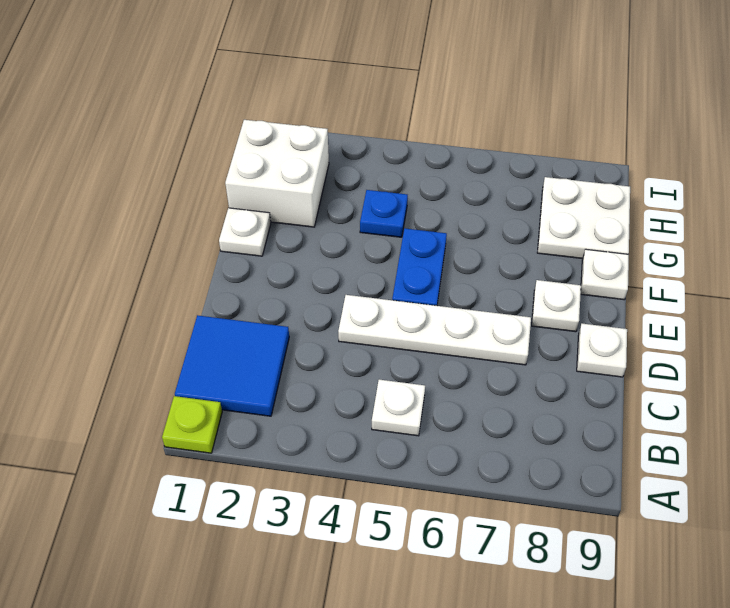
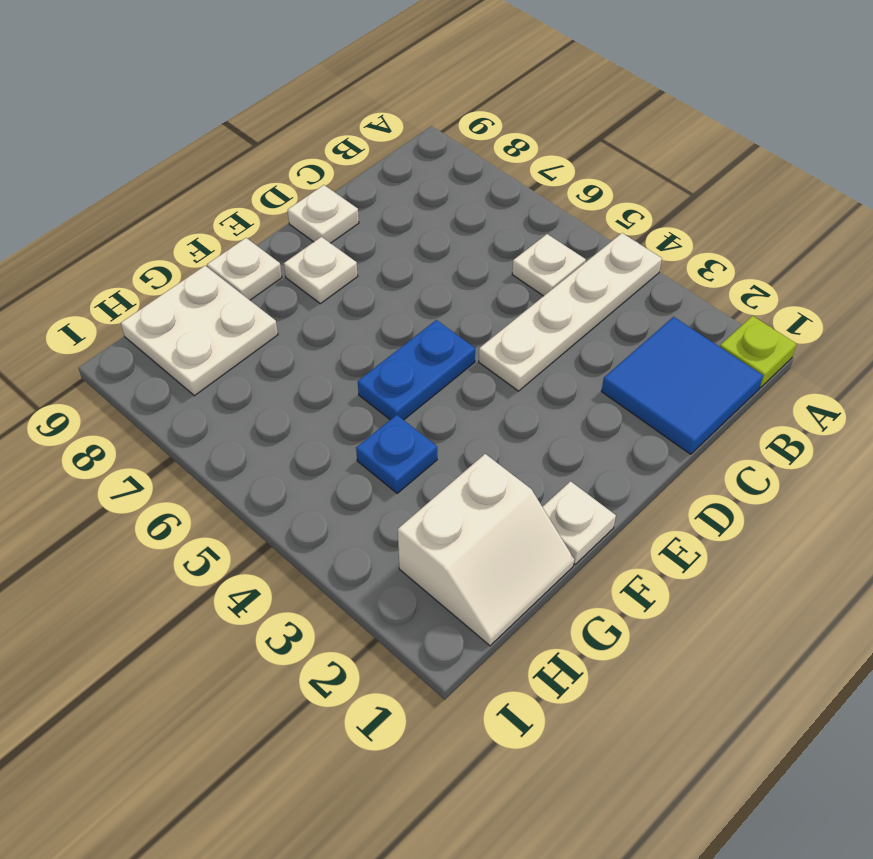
white plate D4:D7 level 1 -> white plate A4:D4 level 1
white brick G1:H2 level 1 -> white slope G1:H2 level 1 top 2

